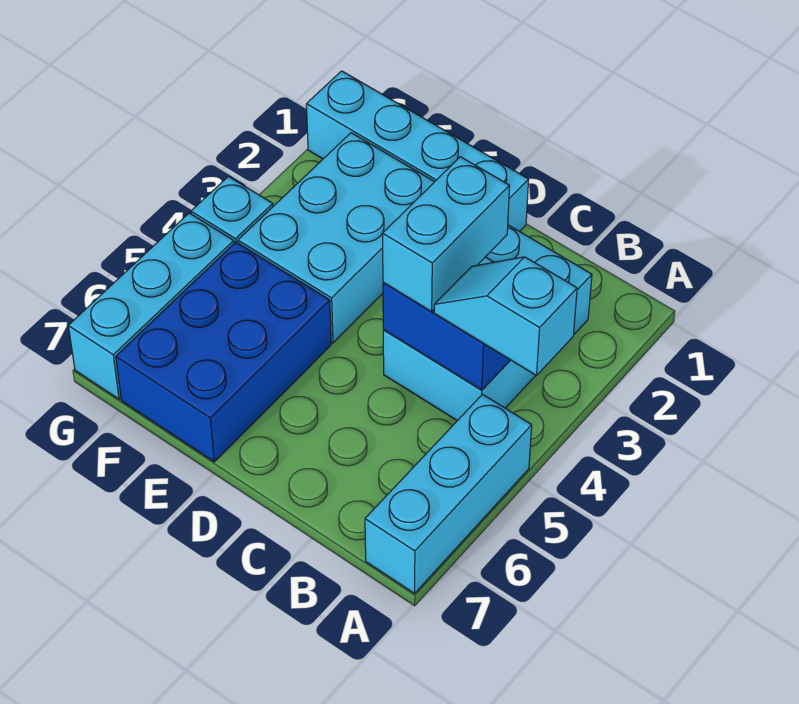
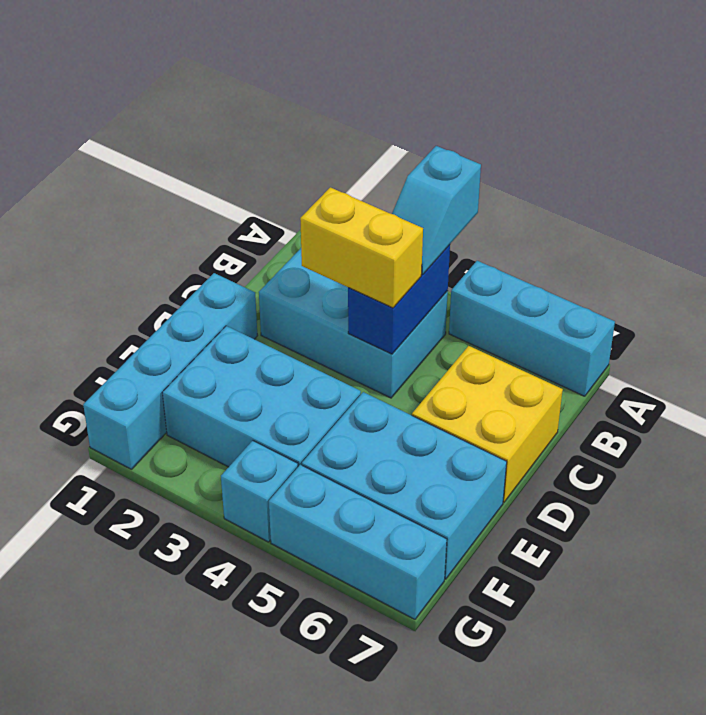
cyan brick C3:C4 level 3 -> yellow brick C3:C4 level 3
none -> yellow brick C6:D7 level 1
blue brick E5:F7 level 1 -> cyan brick E5:F7 level 1

